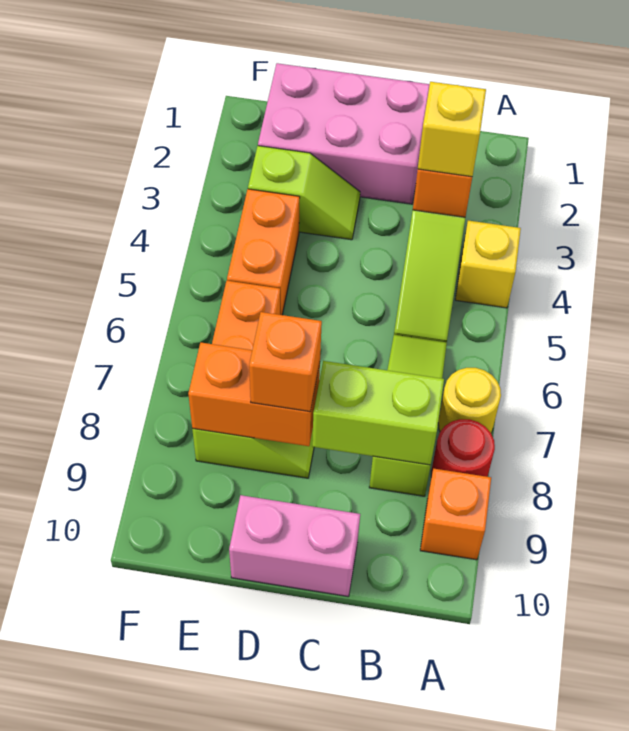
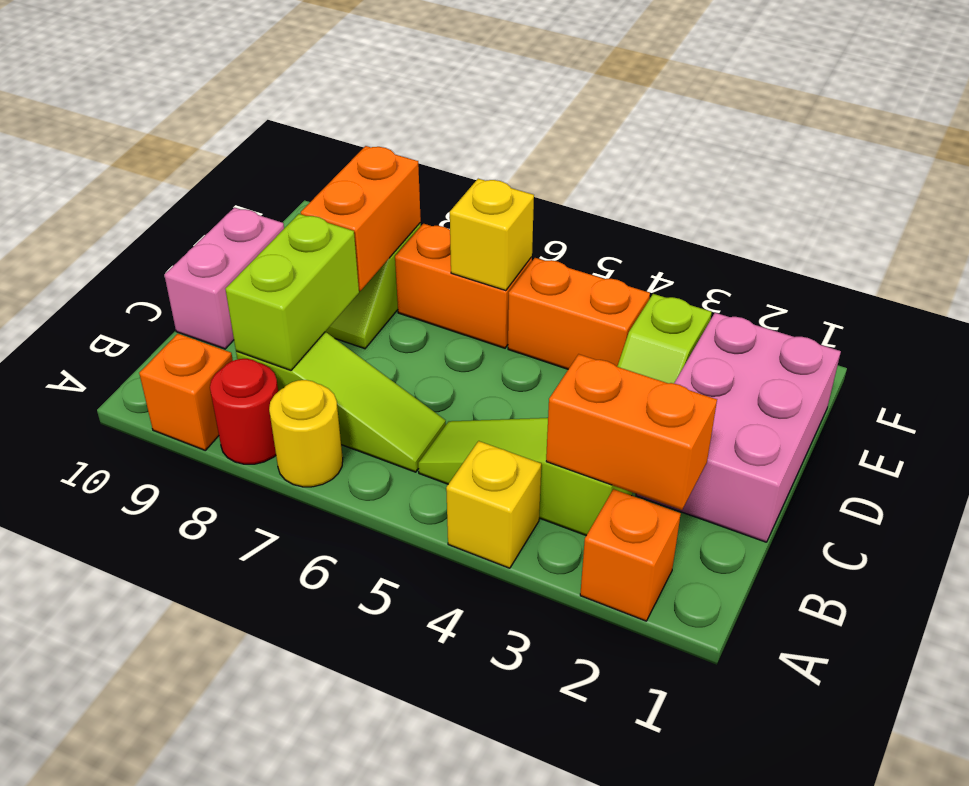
yellow brick B3 level 3 -> yellow brick E6 level 2
orange brick D8 level 3 -> orange brick A2 level 1

